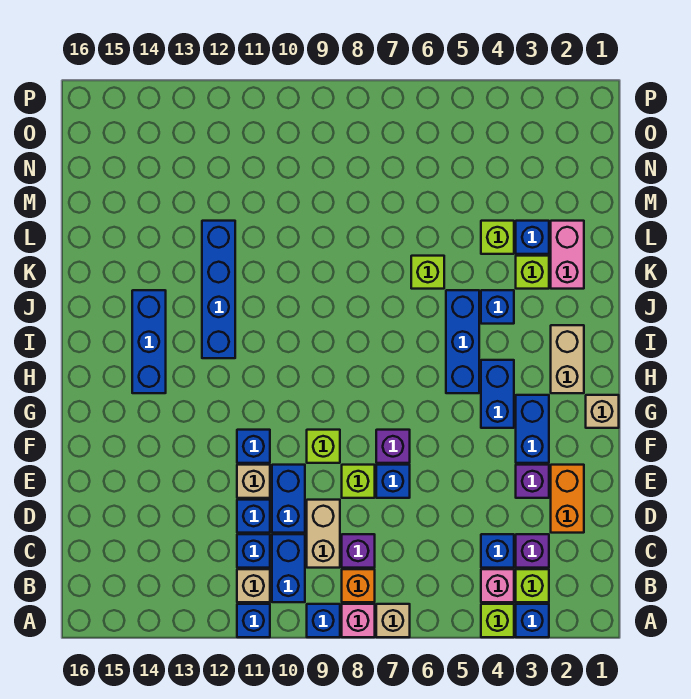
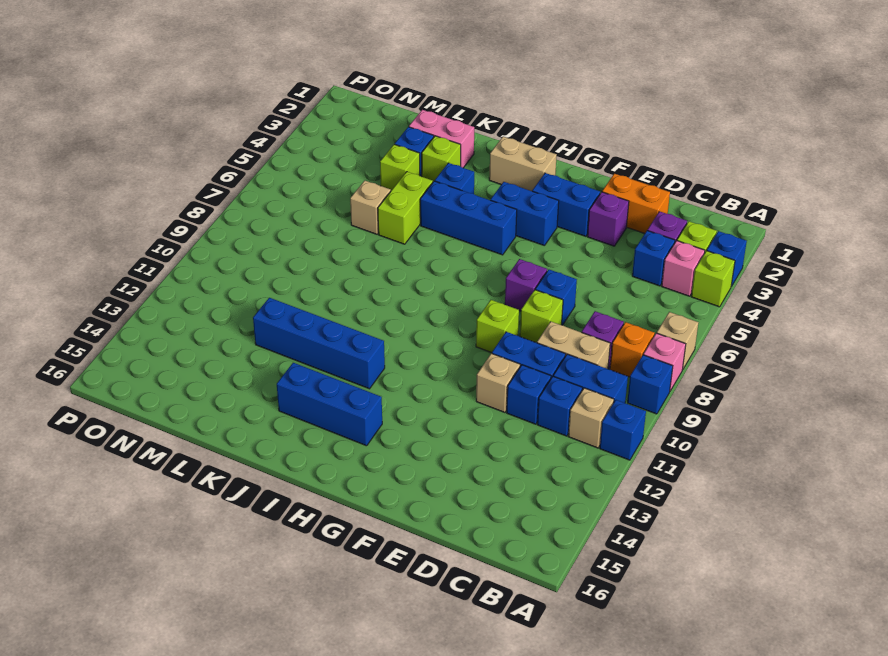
blue brick F11 level 1 -> none
tan brick G1 level 1 -> tan brick L6 level 1
lime brick K6 level 1 -> lime brick K5:K6 level 1

